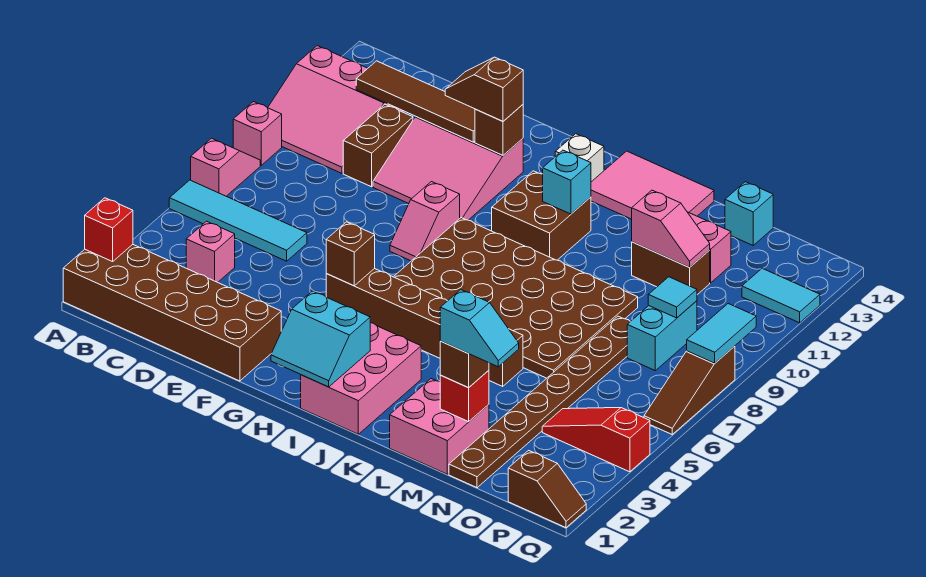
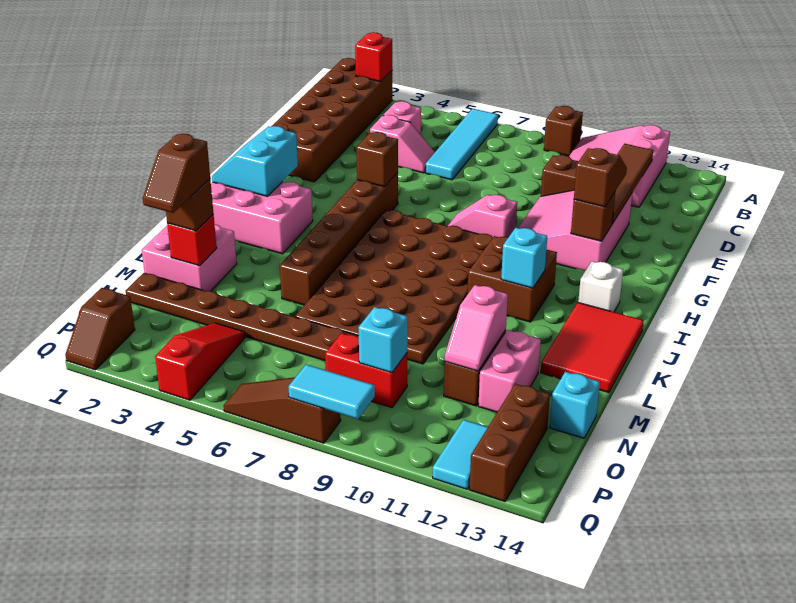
pink slope A7:A8 level 1 top 7 -> pink slope D4:D5 level 1 top 4
pink brick A9 level 1 -> brown brick A9 level 1
pink tile J13:L14 level 1 -> red tile J13:L14 level 1
cyan slope M2:N2 level 4 top M -> brown slope M2:N2 level 4 top M
cyan brick O8:O9 level 1 -> red brick O8:O9 level 1
cyan tile O9 level 2 -> cyan brick O9 level 2
none -> brown brick O13:Q13 level 1

